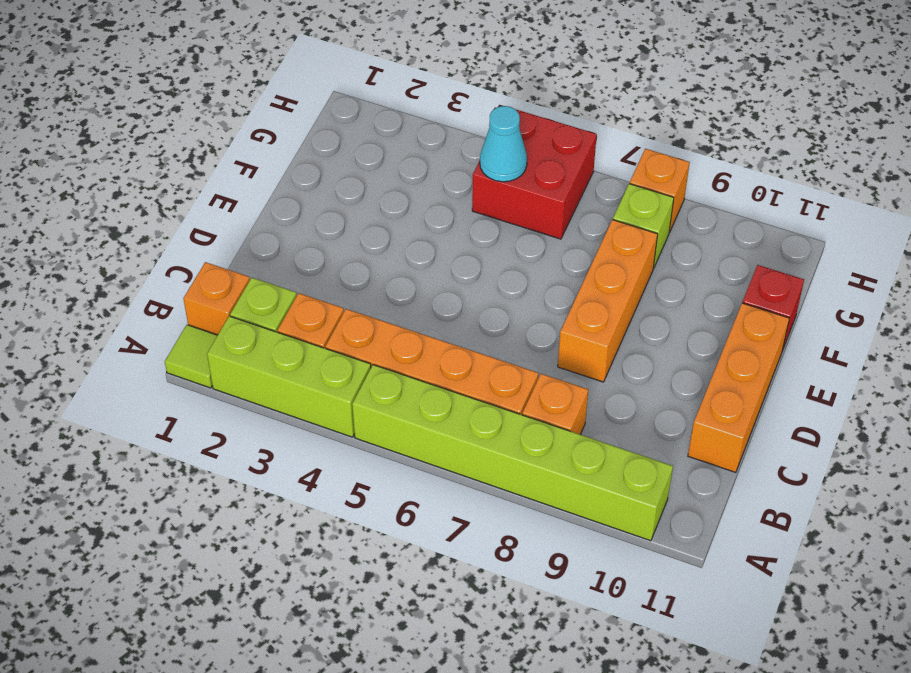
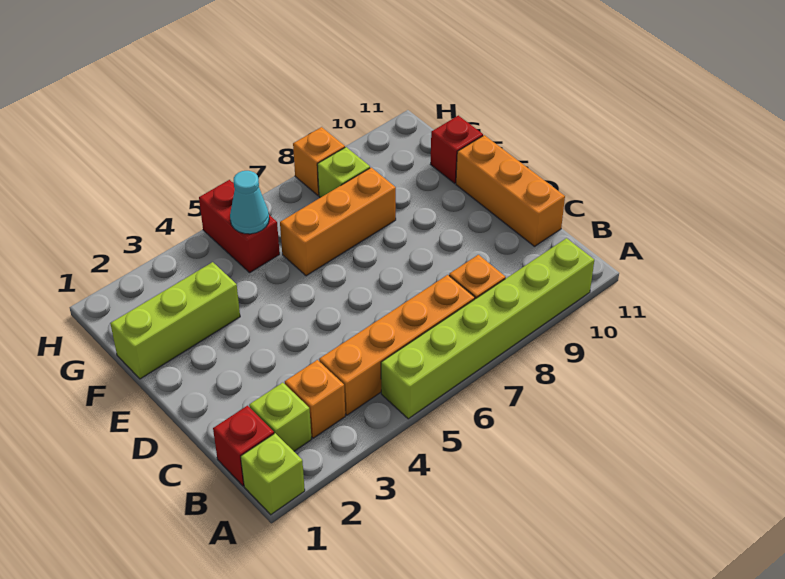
lime tile A1 level 1 -> lime brick A1 level 1
lime brick A2:A4 level 1 -> lime brick F1:F3 level 1
orange brick B1 level 1 -> red brick B1 level 1
orange brick D8:F8 level 1 -> orange brick F6:F8 level 1
red brick G5:H6 level 1 -> red brick G5:H5 level 1

